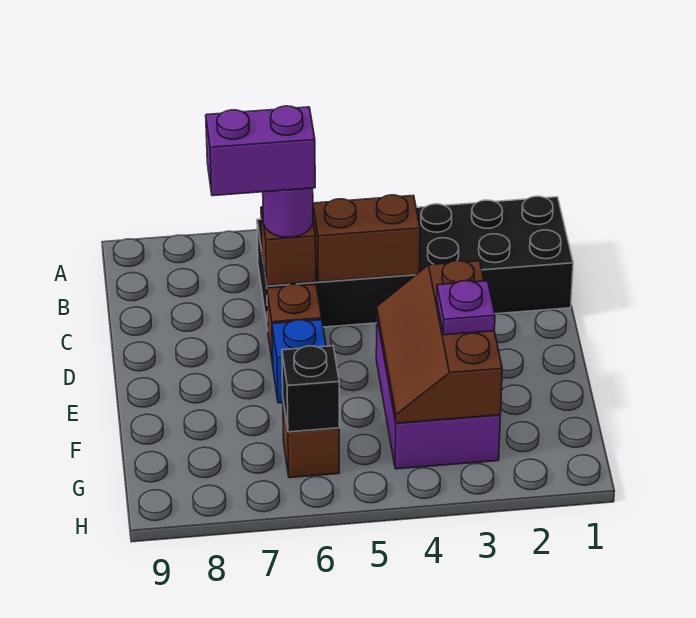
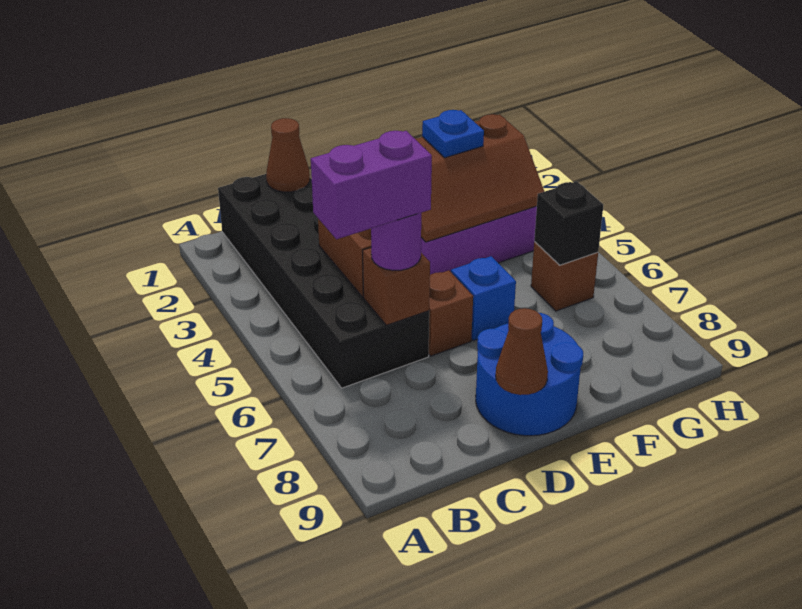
none -> brown cone C1 level 2
purple brick C6:C7 level 4 -> purple brick B6:C6 level 4
none -> blue round brick D8:E9 level 1
none -> brown cone D9 level 2
purple plate F3 level 3 -> blue plate F3 level 3

